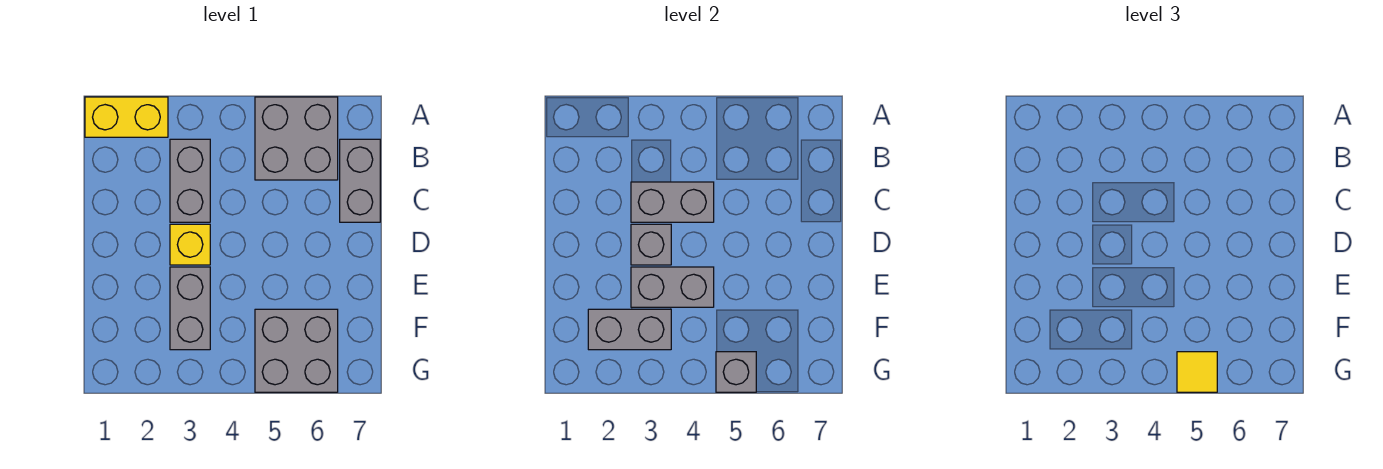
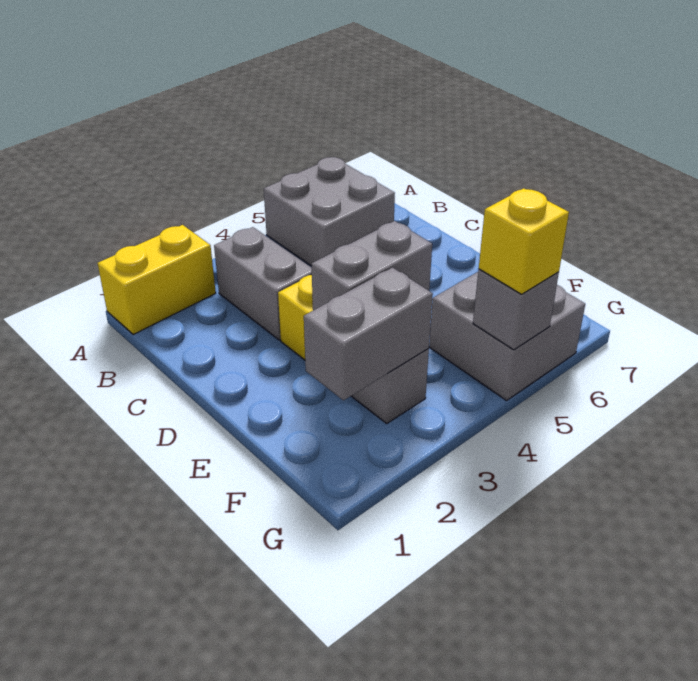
grey brick B7:C7 level 1 -> none
grey brick C3:C4 level 2 -> none
grey brick D3 level 2 -> none
yellow tile G5 level 3 -> yellow brick G5 level 3

